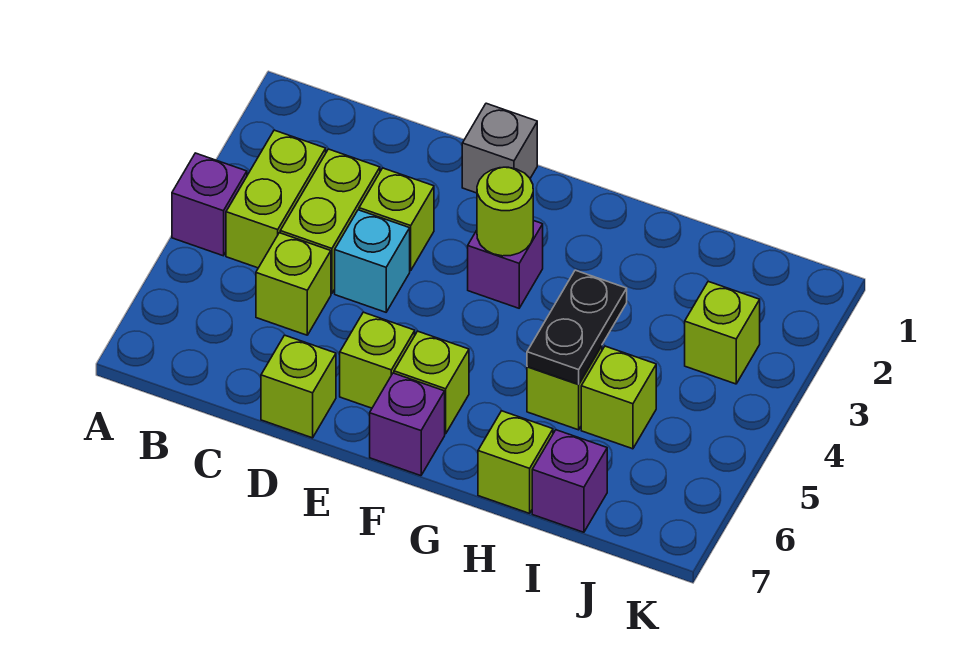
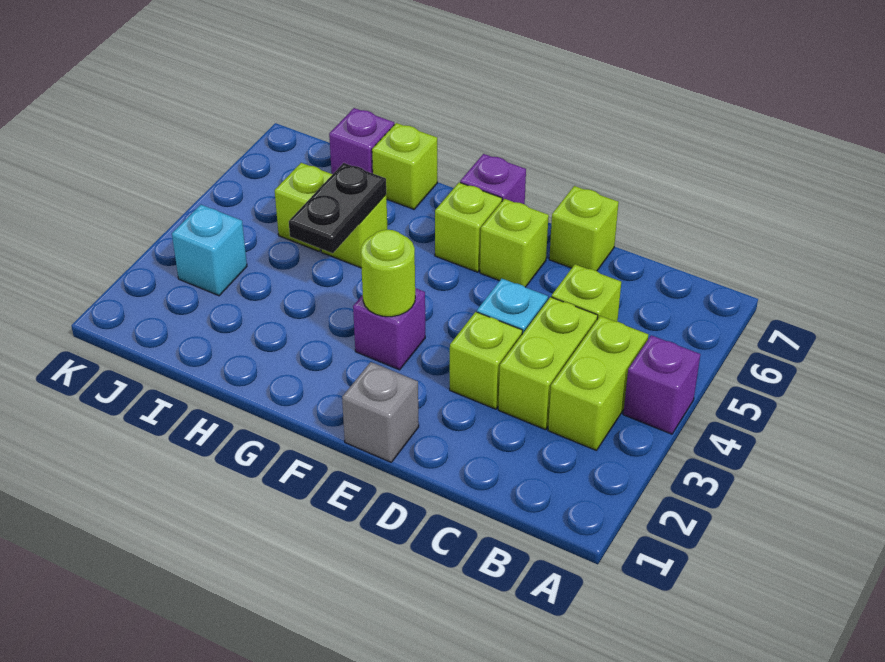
lime brick J3 level 1 -> cyan brick J3 level 1

